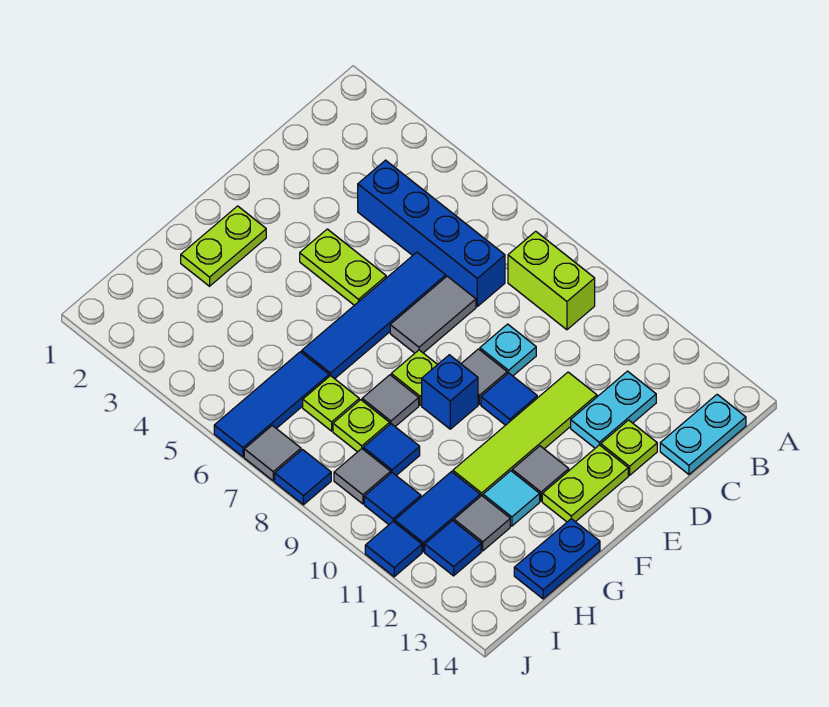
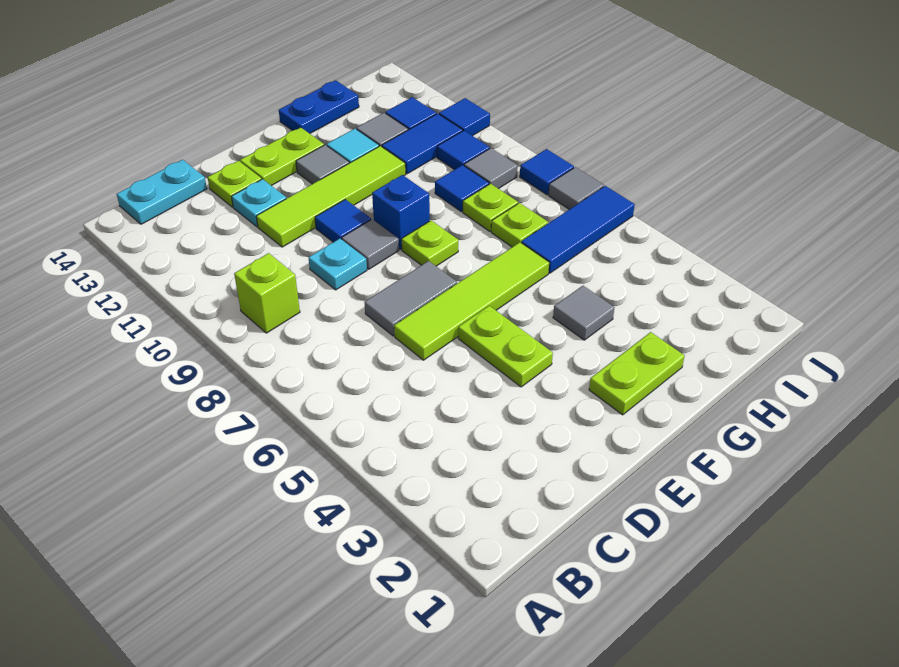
lime brick B8:B9 level 1 -> lime brick B9 level 1
blue brick C4:C7 level 1 -> none
cyan plate C12:D12 level 1 -> cyan plate D12 level 1
blue tile D6:G6 level 1 -> lime tile D6:G6 level 1
grey tile G8 level 1 -> grey tile G4 level 1

